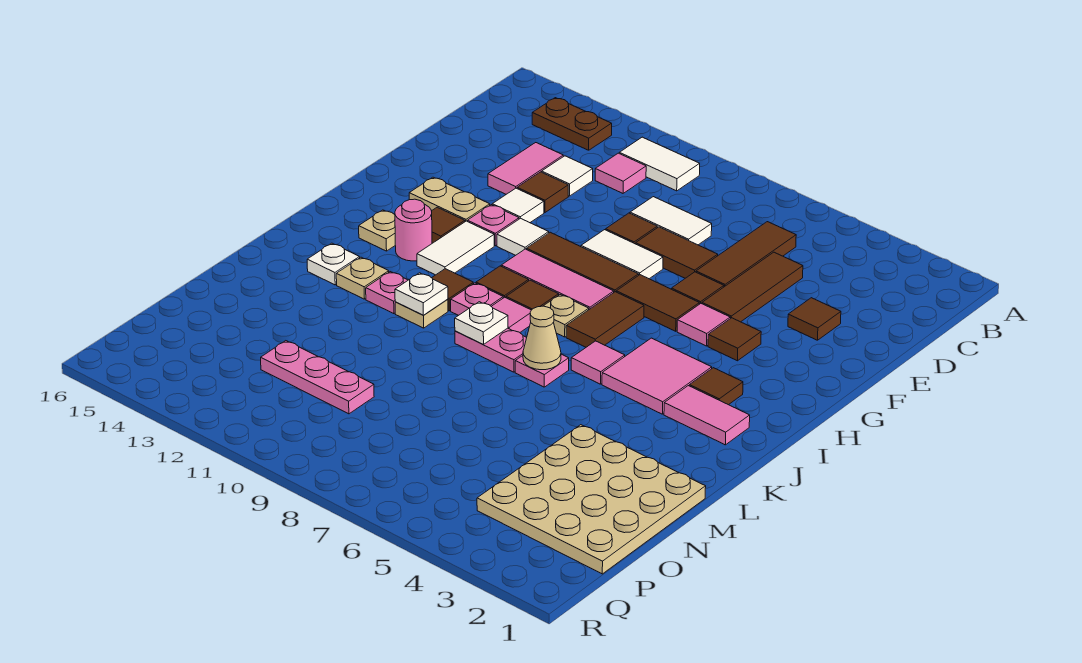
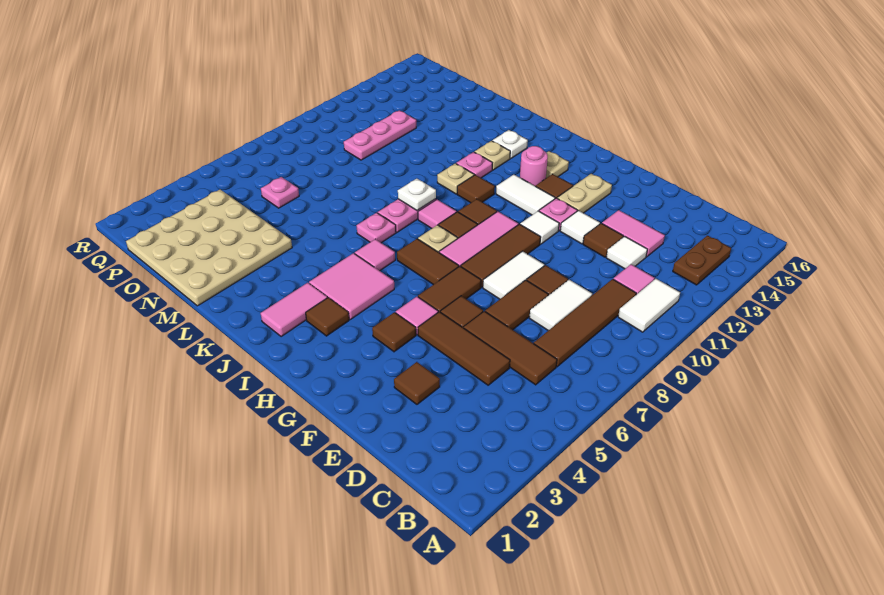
none -> brown tile C7:C10 level 1
pink plate J10 level 1 -> pink plate O6 level 1
tan cone K7 level 2 -> none
white plate K11 level 2 -> none

